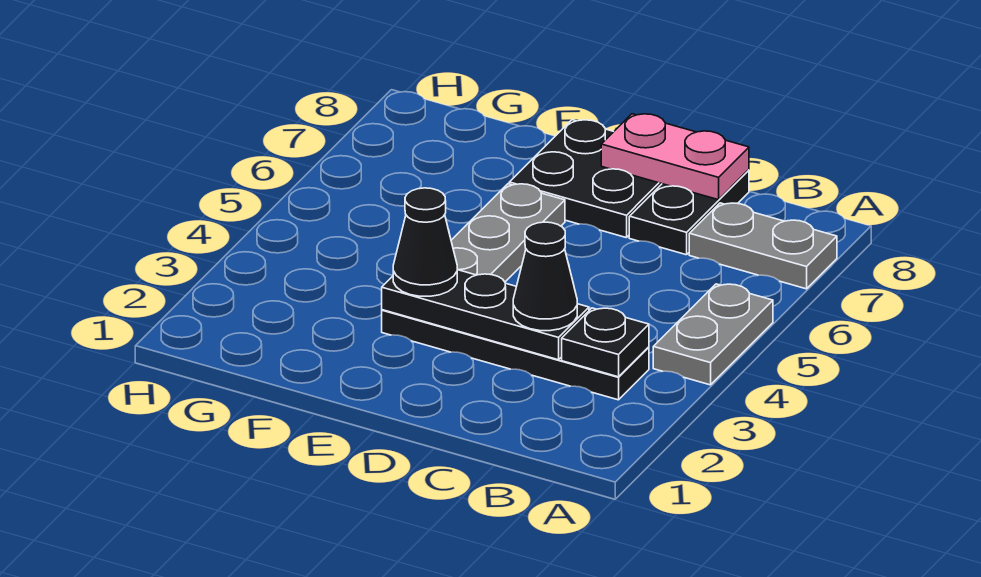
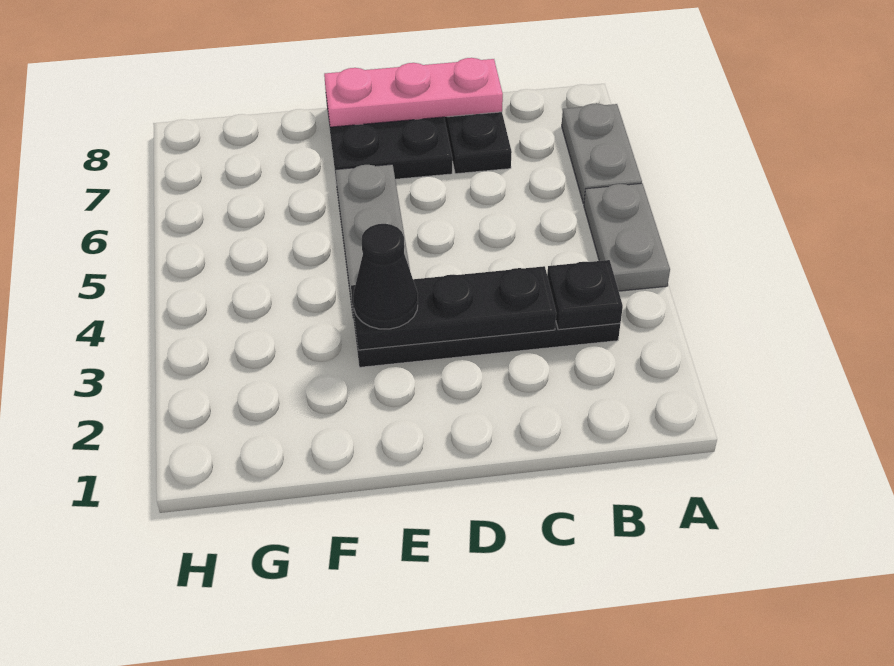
grey plate A7:B7 level 1 -> grey plate A6:A7 level 1
black cone C3 level 3 -> none
pink plate C8:D8 level 2 -> pink plate C8:E8 level 2

